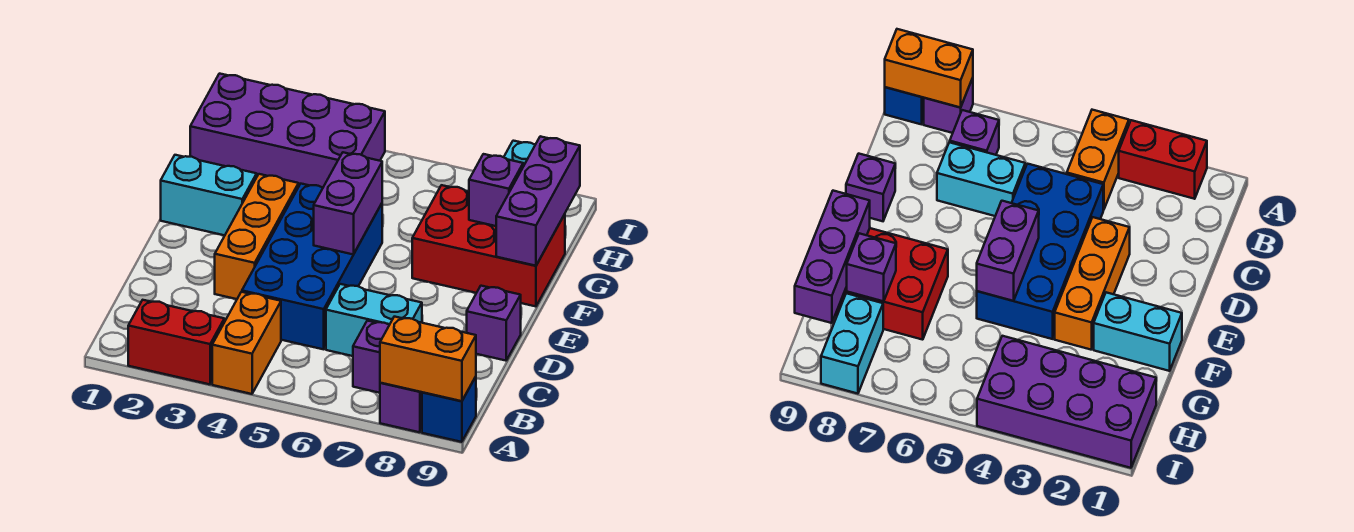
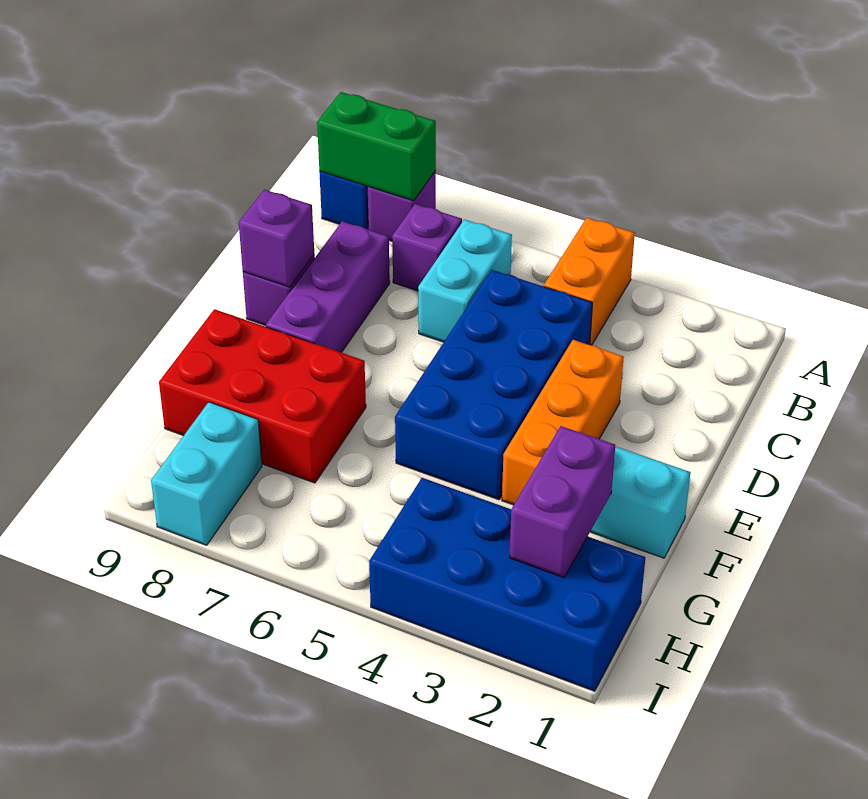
red brick A2:A3 level 1 -> none
orange brick A8:A9 level 2 -> green brick A8:A9 level 2
cyan brick C6:C7 level 1 -> cyan brick B6:C6 level 1
purple brick E5:F5 level 2 -> purple brick G2:H2 level 2
purple brick F9:H9 level 2 -> purple brick C8:E8 level 1
purple brick G8 level 2 -> purple brick D9 level 2
purple brick H1:I4 level 1 -> blue brick H1:I4 level 1

